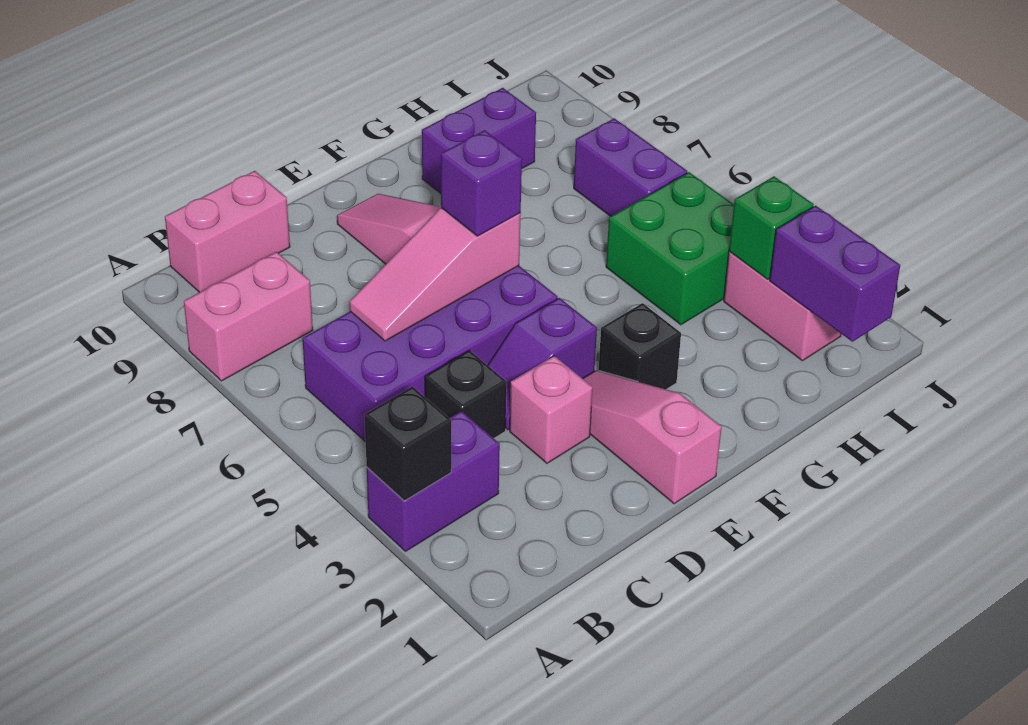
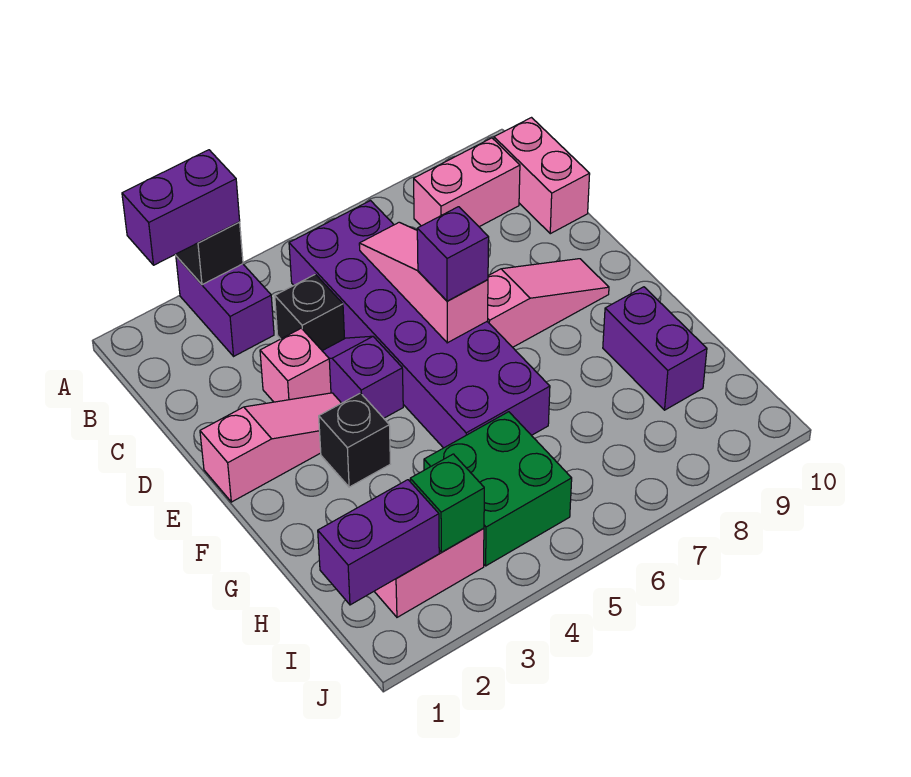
pink brick A8:B8 level 1 -> pink brick B8:B9 level 1
purple brick B5:E6 level 1 -> purple brick B5:G6 level 1
purple brick I6:I7 level 1 -> purple brick A2:A3 level 3

